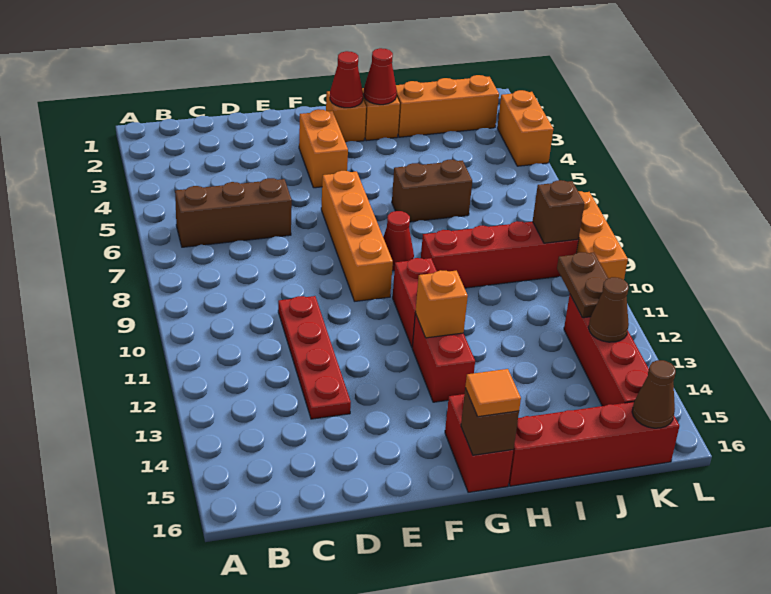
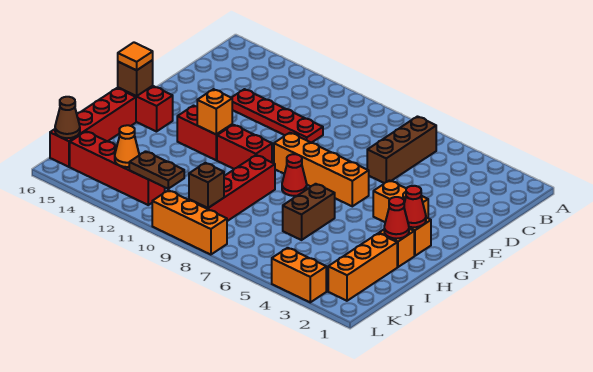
brown cone K13 level 2 -> orange cone K13 level 2

